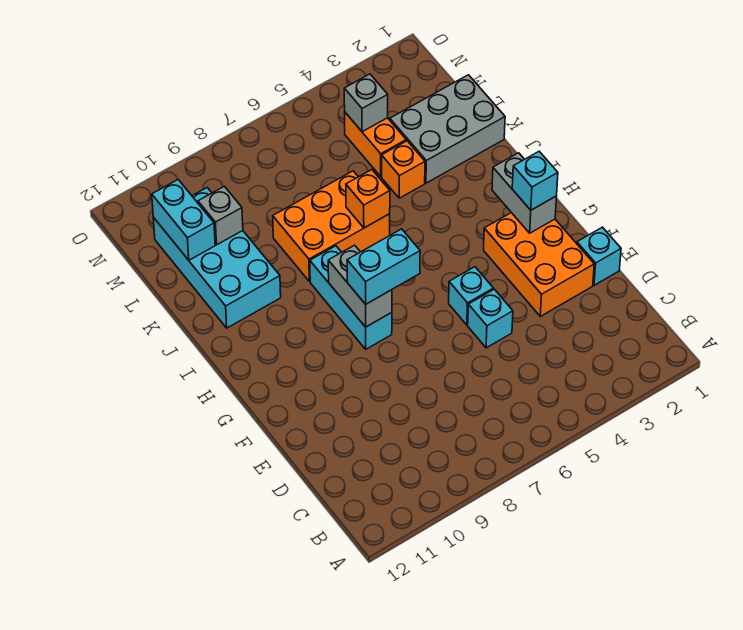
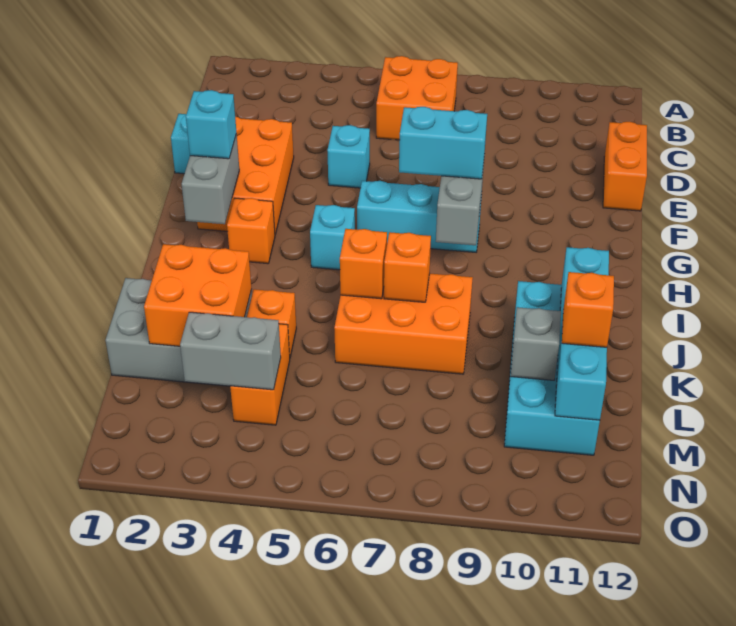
none -> orange brick B6:C7 level 1
none -> orange brick D12:E12 level 1
cyan brick F5 level 1 -> cyan brick H5 level 1
cyan brick G8:I8 level 1 -> cyan brick G6:G8 level 1
none -> orange brick H3 level 1
none -> orange brick J7 level 2
none -> orange brick K2:L3 level 2
cyan brick L11:M11 level 2 -> cyan brick J11:M11 level 2
none -> orange brick L11 level 3
grey brick M4 level 2 -> grey brick M3:M4 level 2

